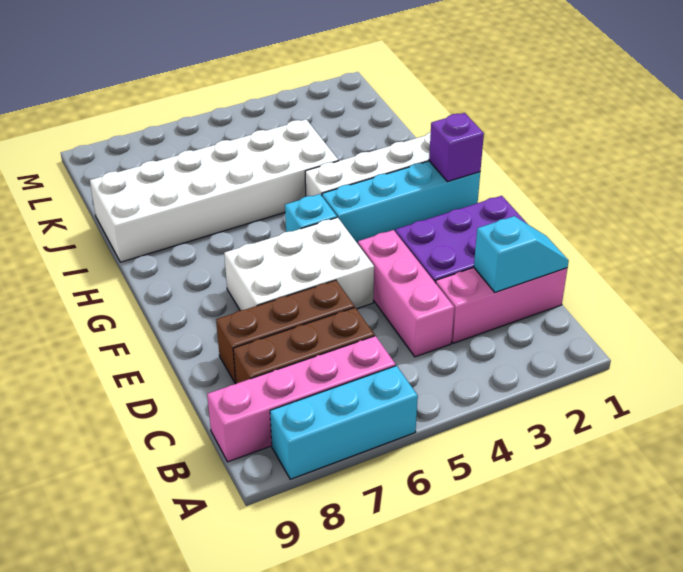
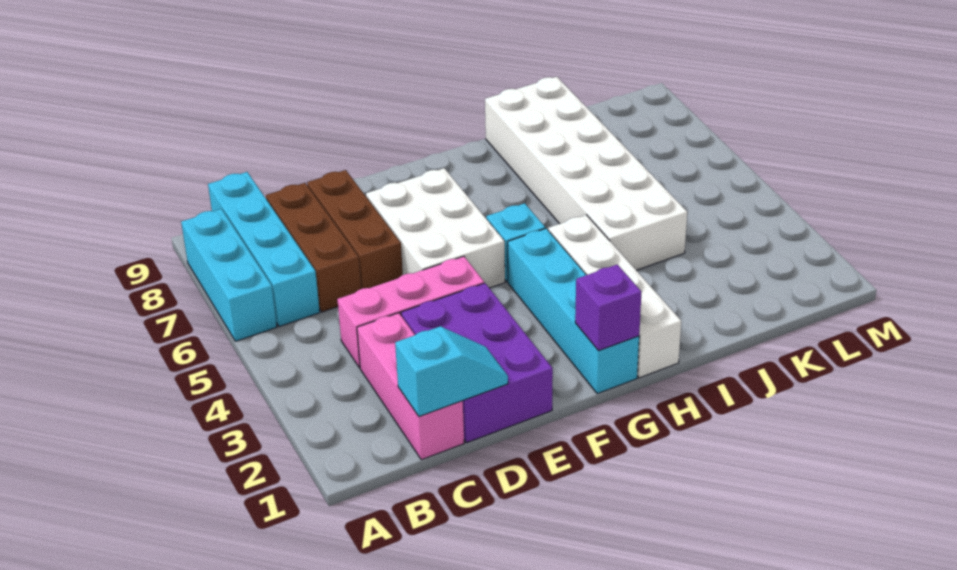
pink brick B6:B9 level 1 -> cyan brick B6:B9 level 1
cyan slope C1:C2 level 2 top 2 -> cyan slope C1:D1 level 2 top C

